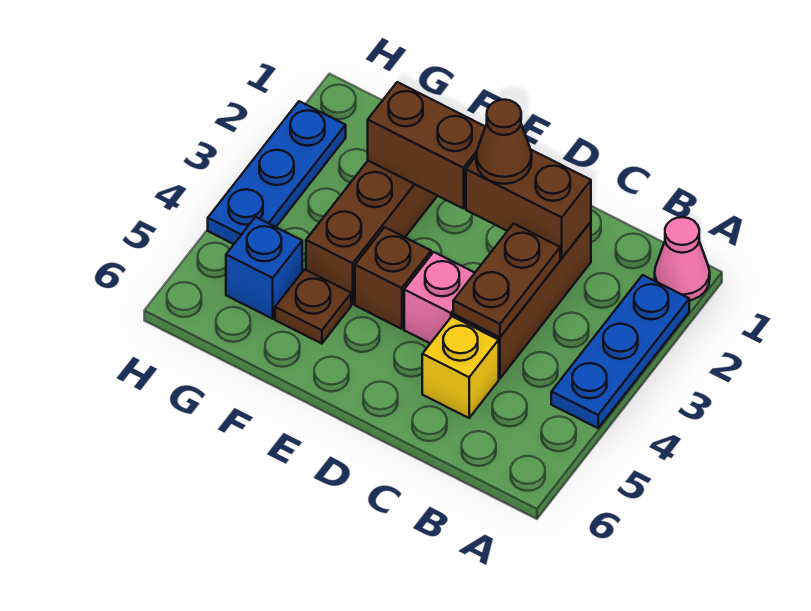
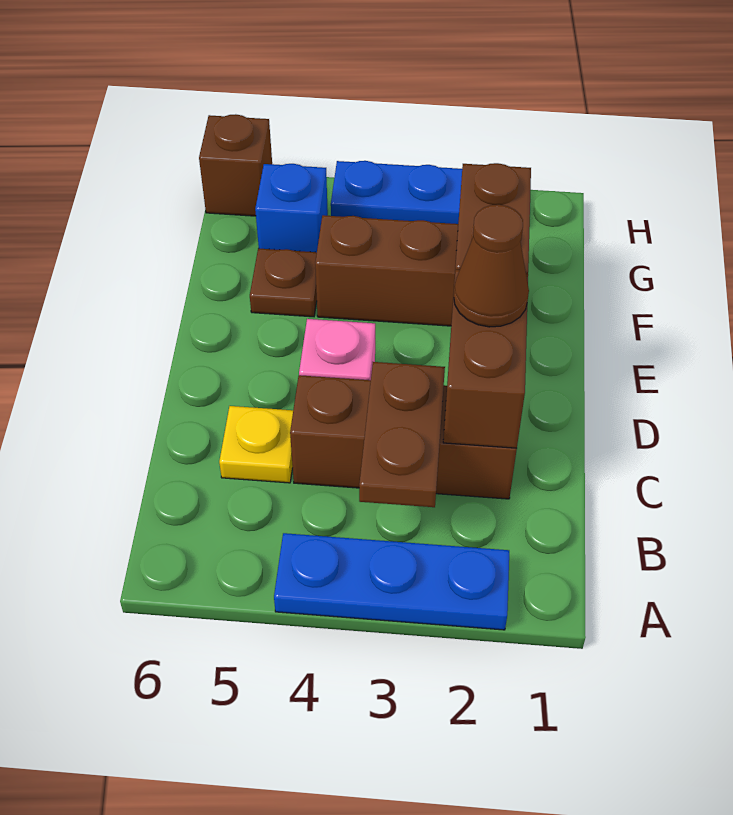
pink cone A1 level 1 -> none
brown plate C3:C4 level 2 -> brown plate B3:C3 level 2
yellow brick C5 level 1 -> yellow plate C5 level 1
brown brick E4 level 1 -> brown brick H6 level 1

